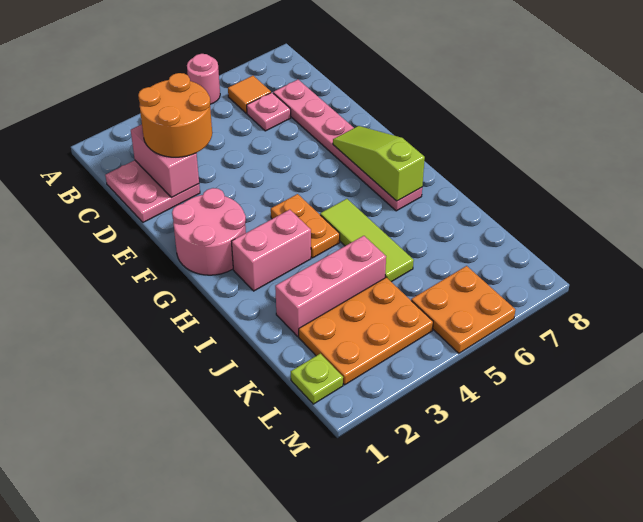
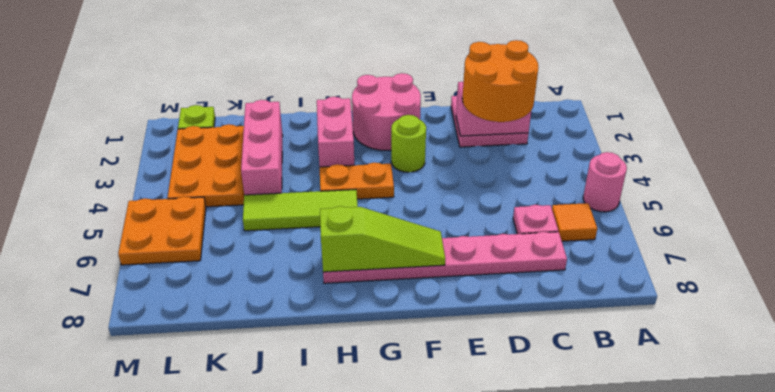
none -> lime round brick F3 level 1

